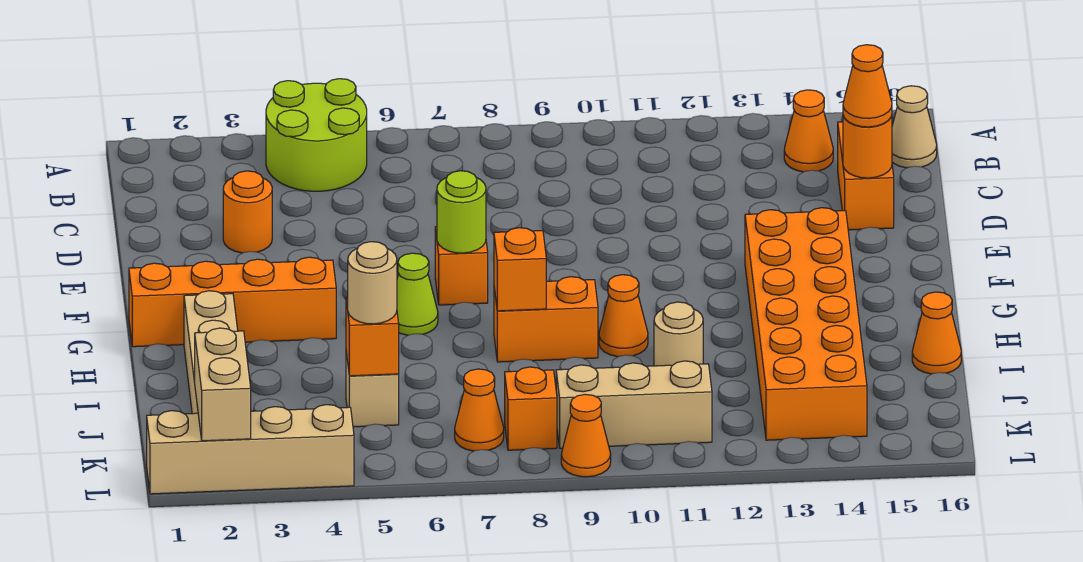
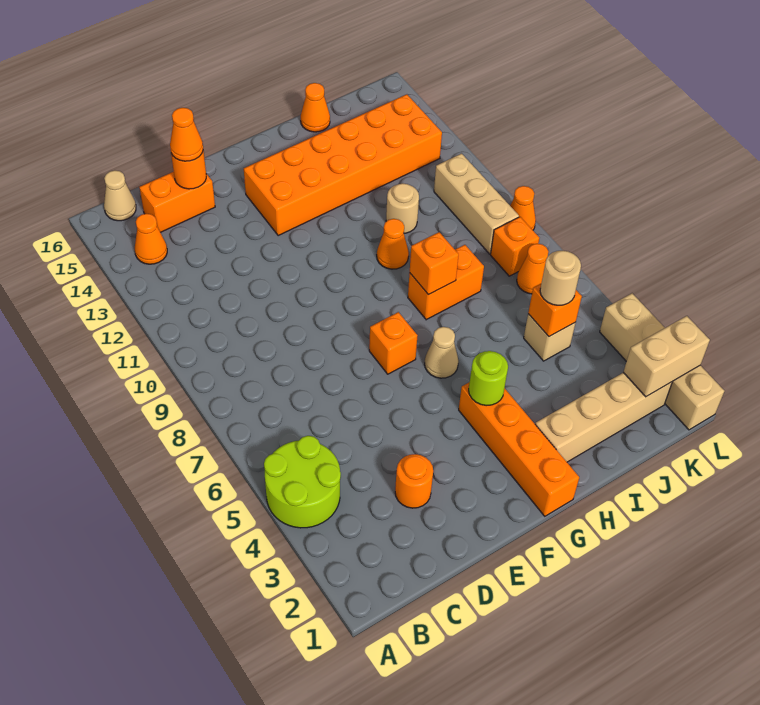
lime round brick F7 level 2 -> lime round brick G4 level 2
lime cone G6 level 1 -> tan cone G6 level 1
orange brick H8:H9 level 1 -> orange brick H8:I8 level 1

